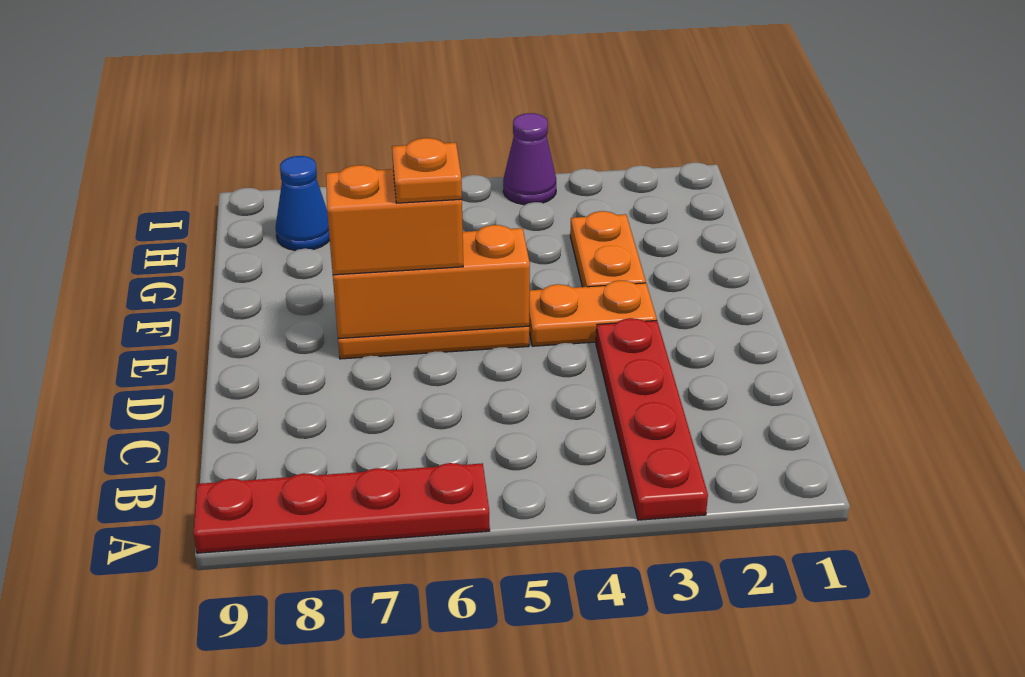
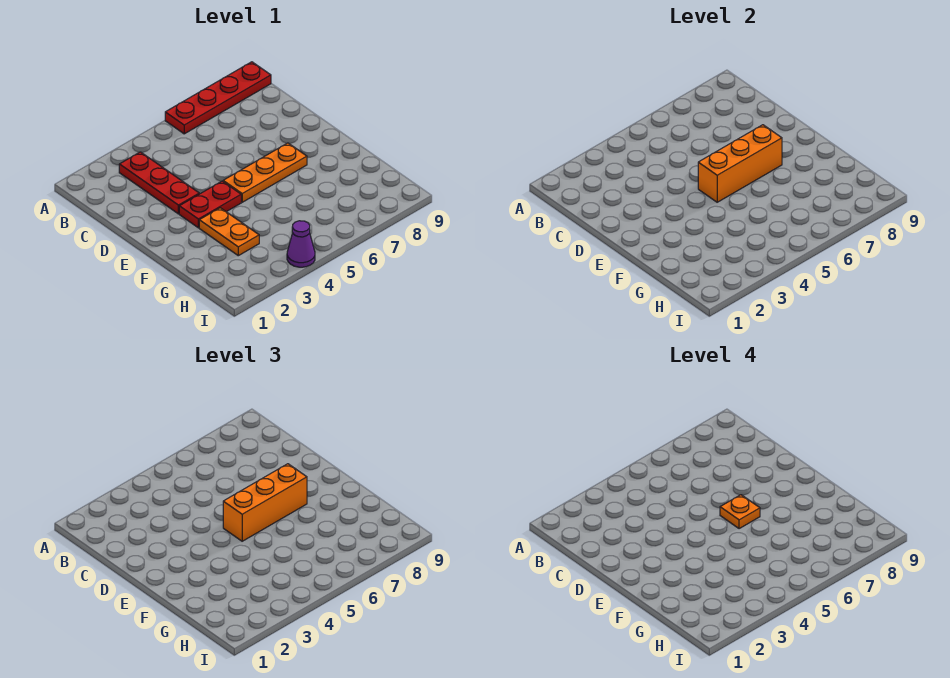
red plate A3:D3 level 1 -> red plate B3:D3 level 1
orange plate E3:E4 level 1 -> red plate E3:E4 level 1
orange brick E6:E7 level 3 -> orange brick E5:E7 level 3
blue cone H8 level 1 -> none

